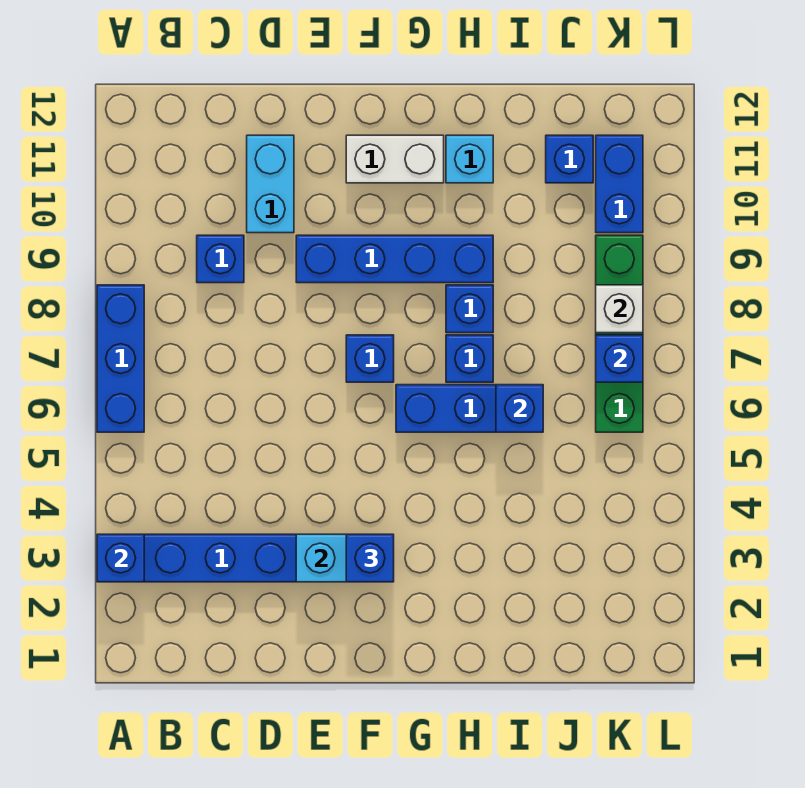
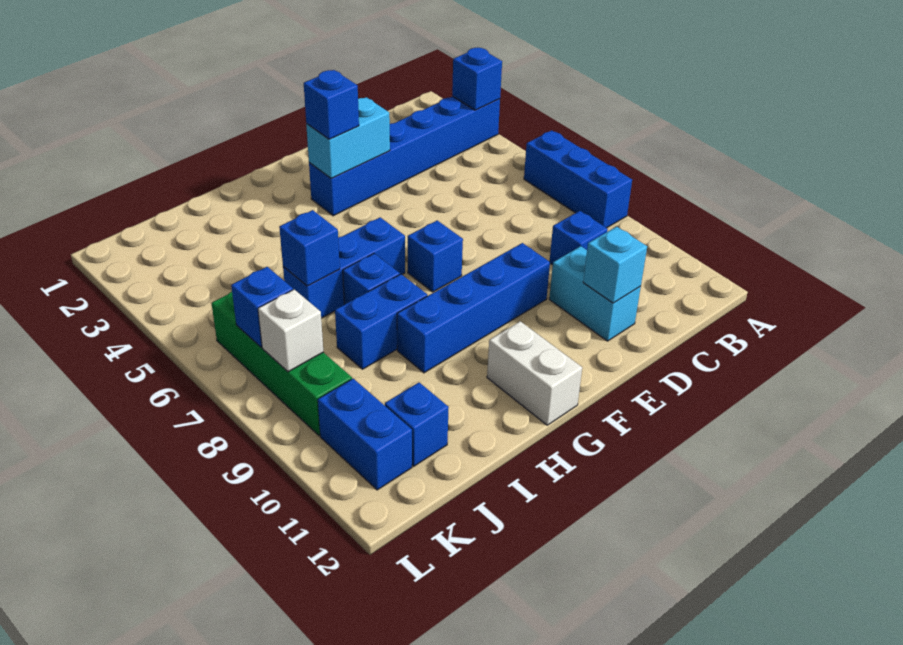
white brick F11:G11 level 1 -> white brick G11:G12 level 1
blue brick H8 level 1 -> blue brick H8:I8 level 1
cyan brick H11 level 1 -> cyan brick D11 level 2

